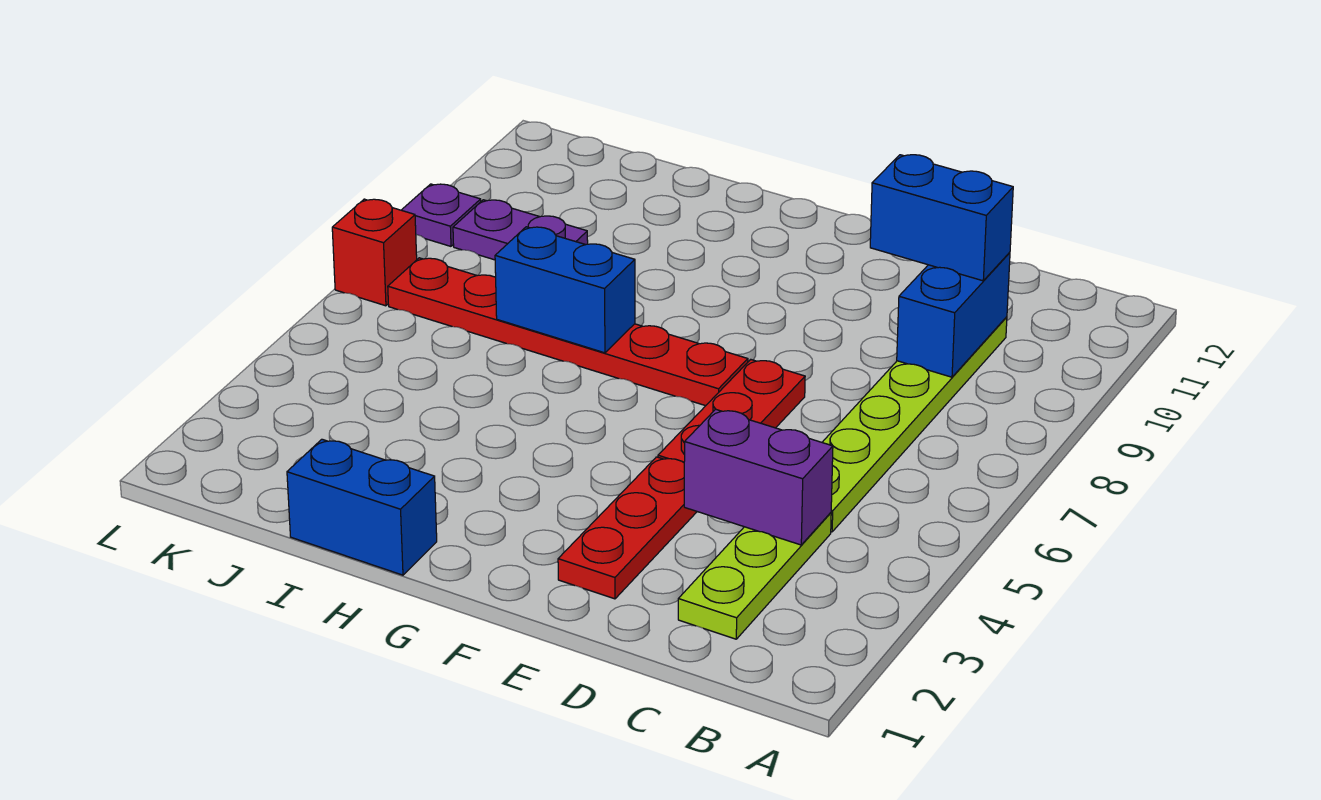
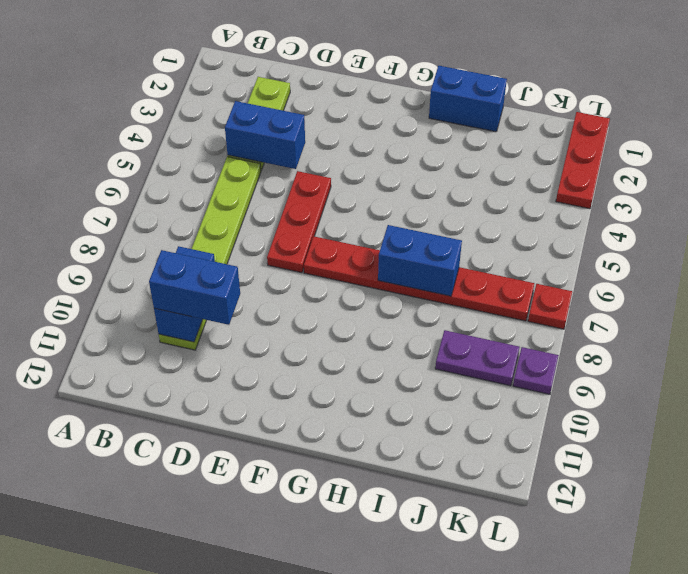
purple brick C4:D4 level 2 -> blue brick C4:D4 level 2
red plate E2:E4 level 1 -> red plate L1:L3 level 1
red brick L7 level 1 -> red plate L7 level 1

